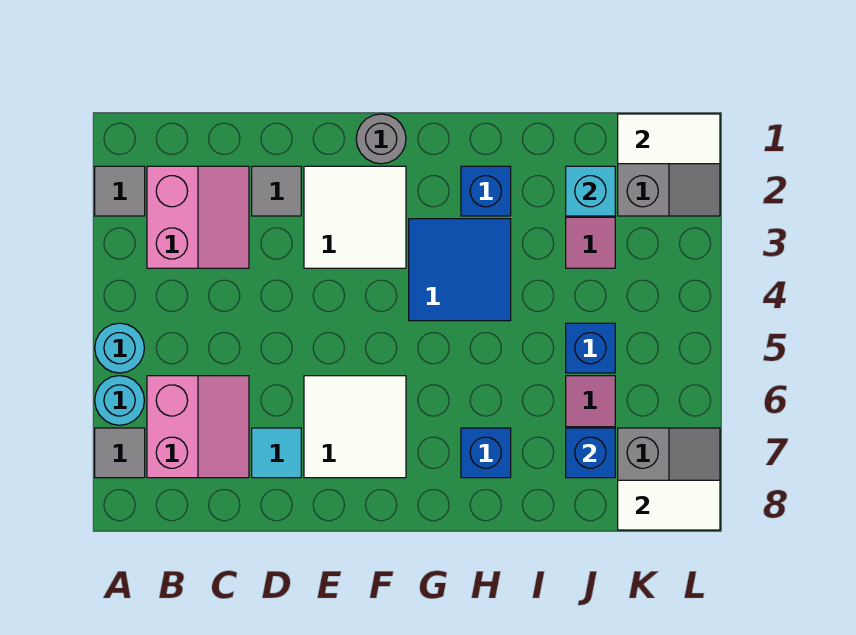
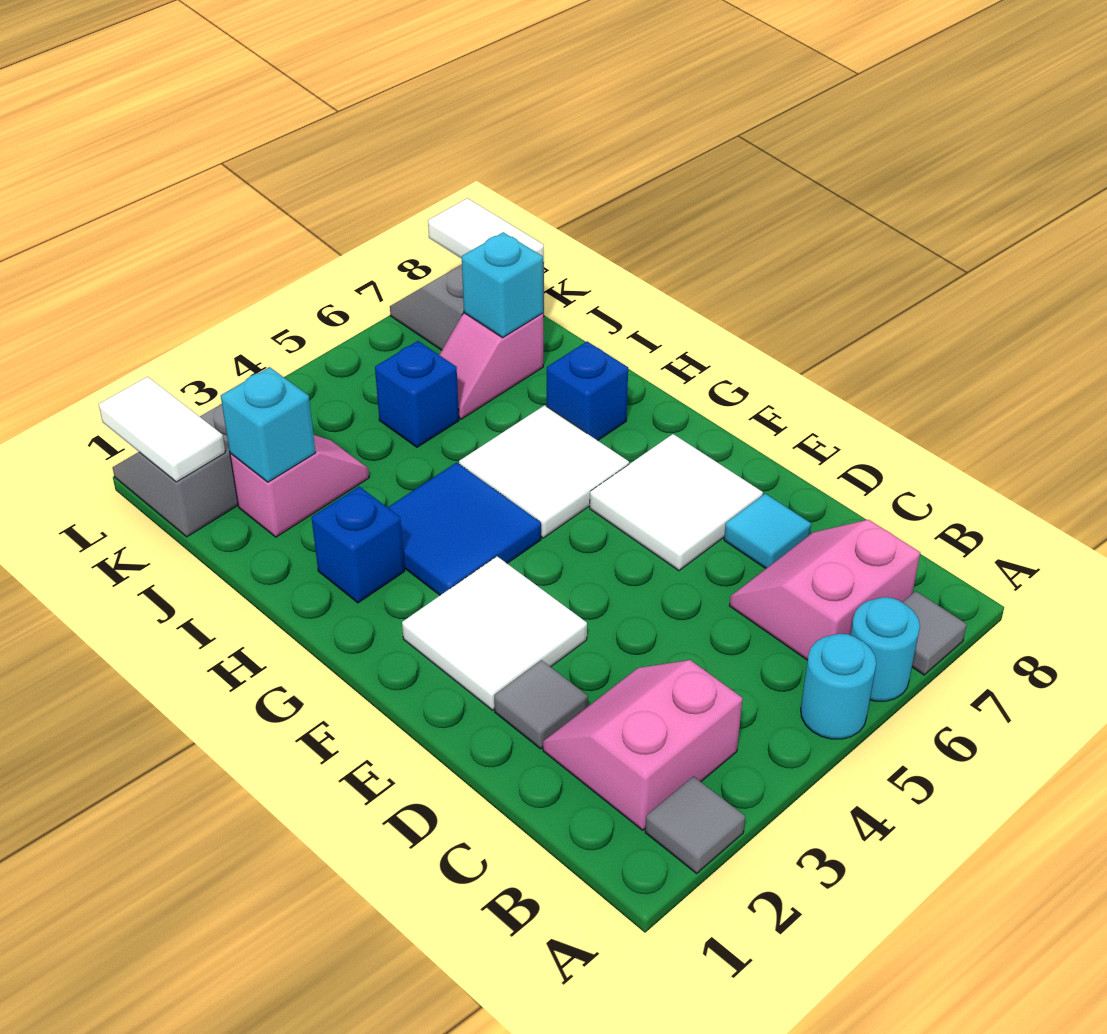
grey round brick F1 level 1 -> none
none -> white tile G5:H6 level 1
blue brick J7 level 2 -> cyan brick J7 level 2

